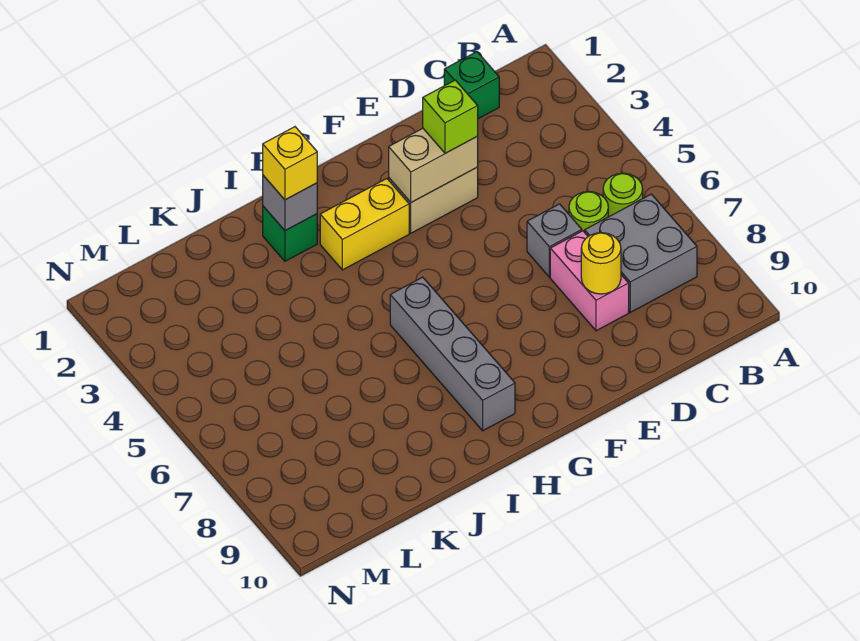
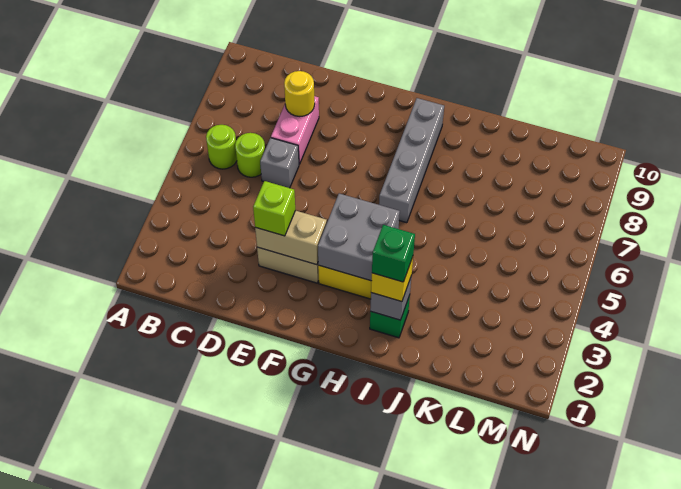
grey brick B7:C8 level 1 -> grey brick G3:H4 level 2
green brick C1 level 1 -> green brick I2 level 4

